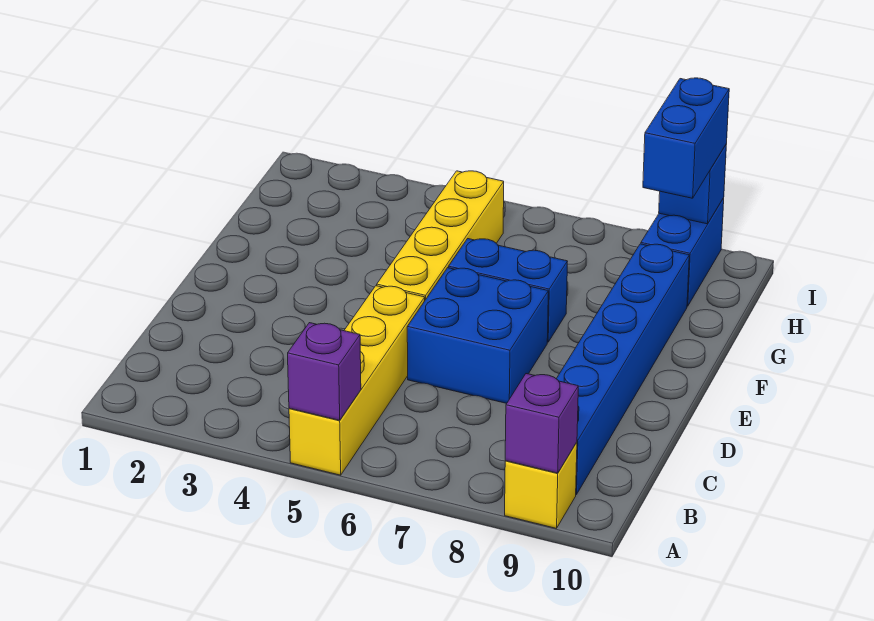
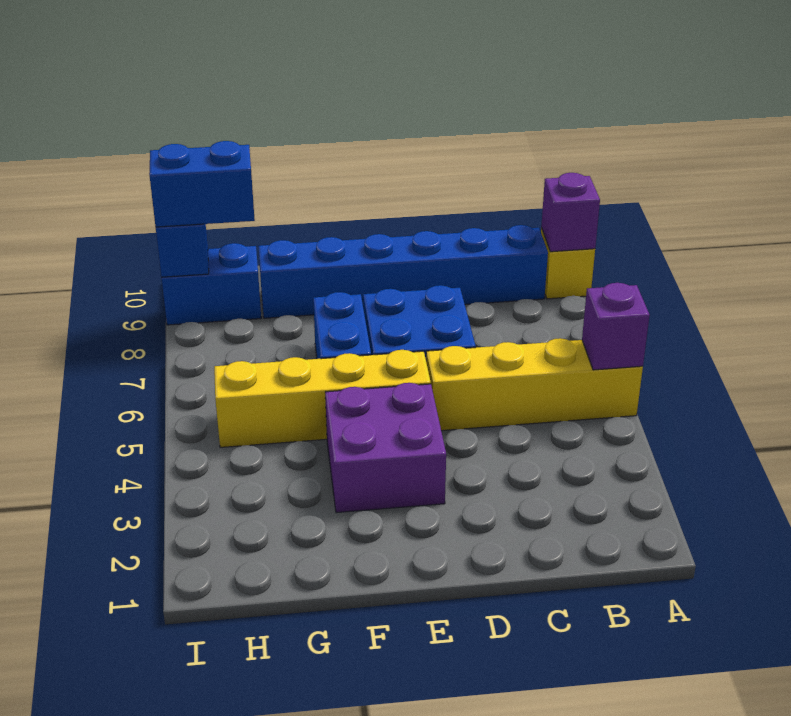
none -> purple brick E3:F4 level 1

